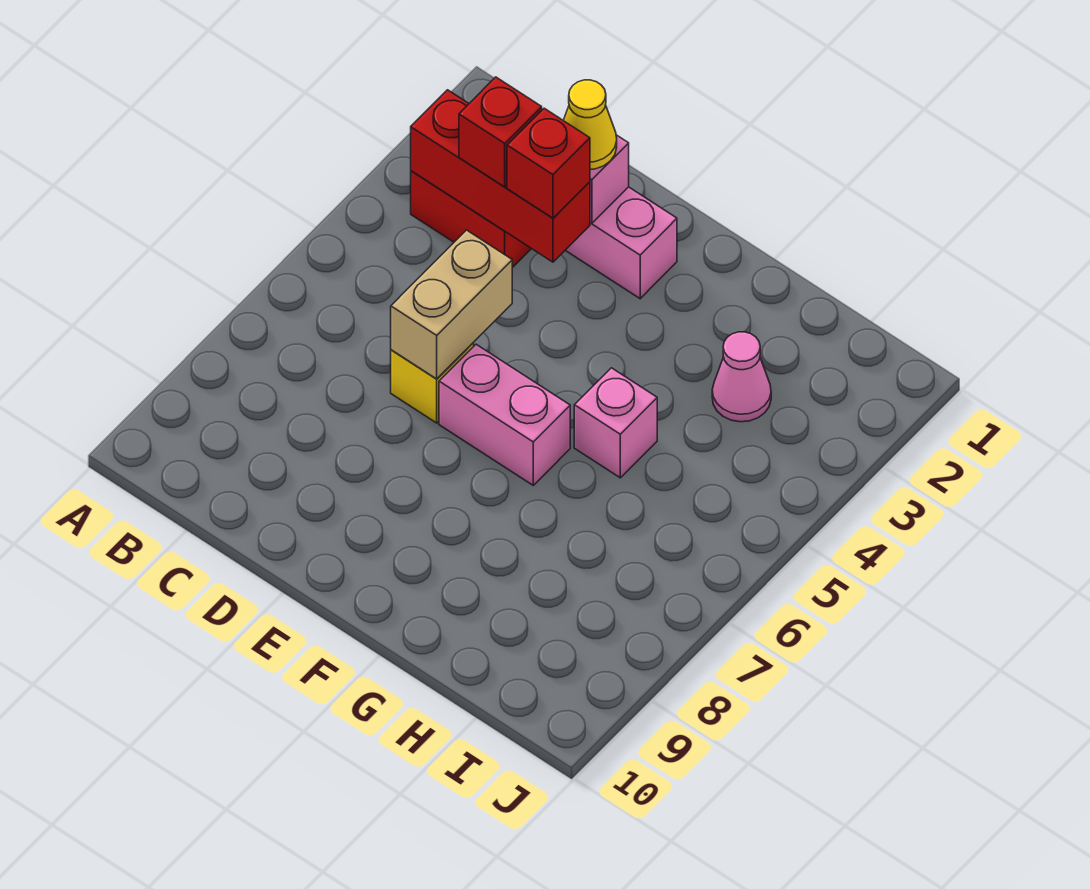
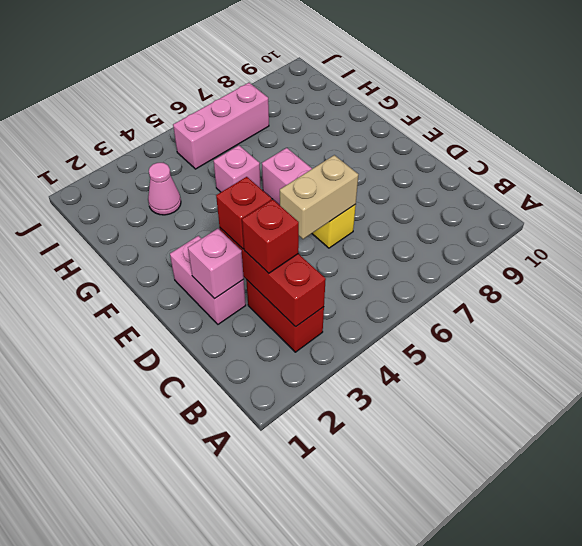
yellow cone D2 level 3 -> none
none -> pink brick I5:I7 level 1

